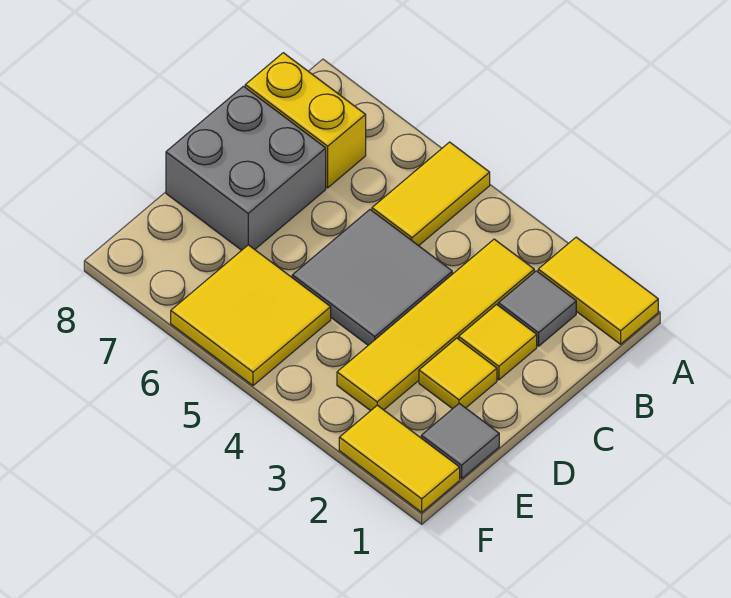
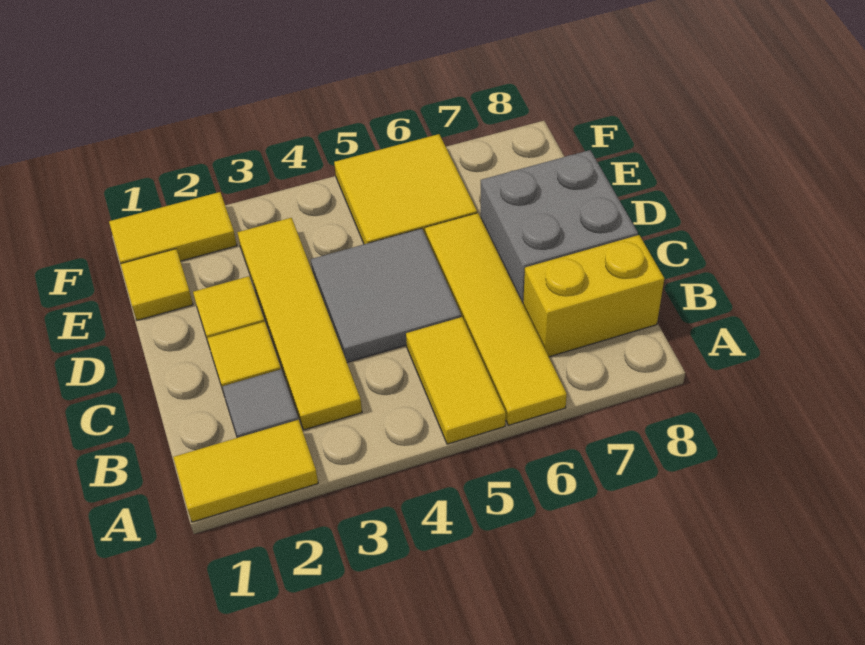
none -> yellow tile A6:D6 level 1
grey tile E1 level 1 -> yellow tile E1 level 1

